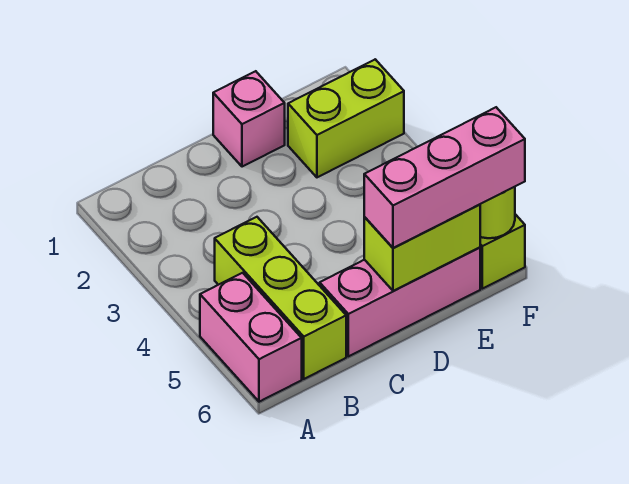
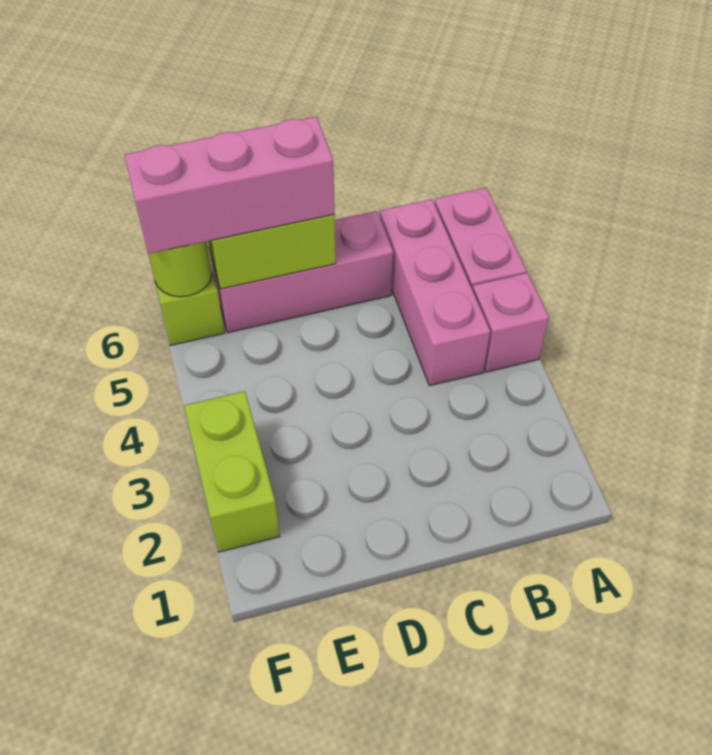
lime brick B4:B6 level 1 -> pink brick B4:B6 level 1
pink brick D1 level 1 -> pink brick A4 level 1
lime brick E2:F2 level 1 -> lime brick F2:F3 level 1

